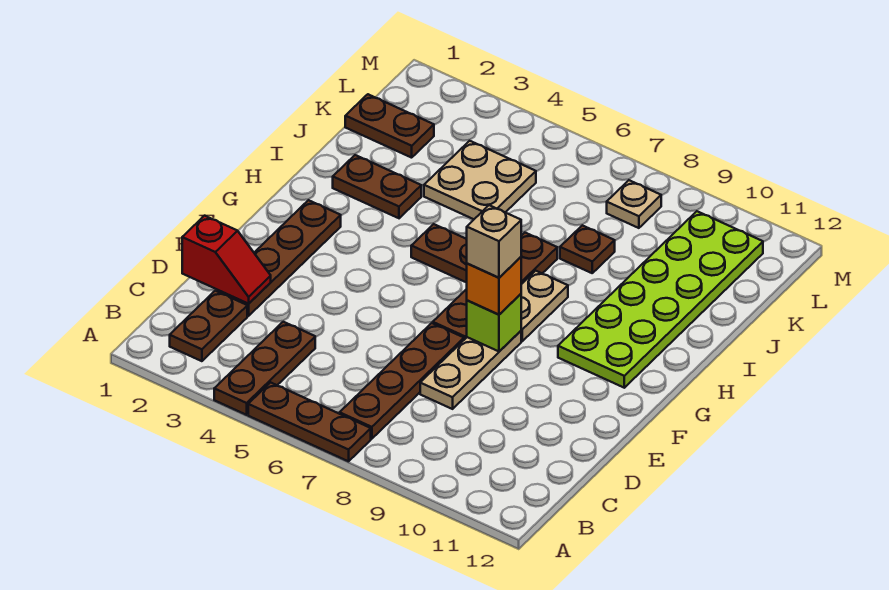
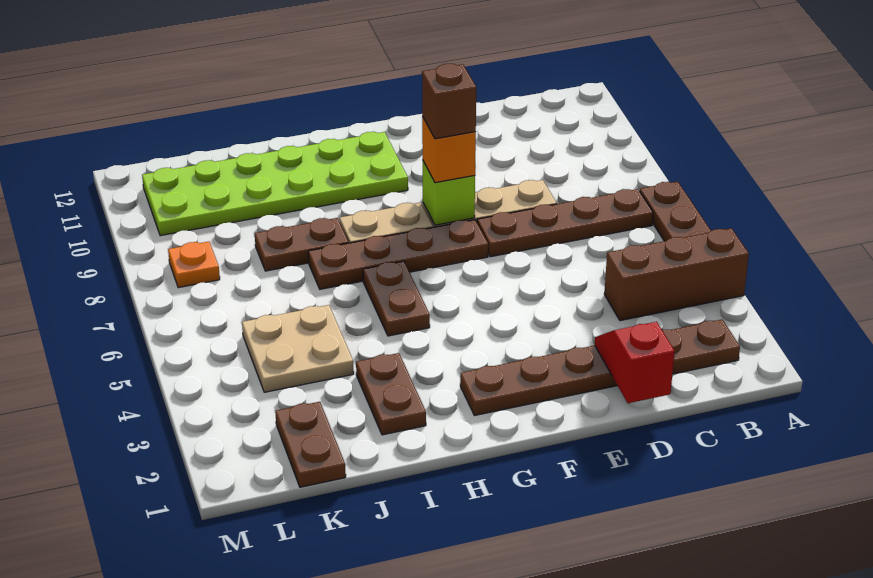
brown plate A4:C4 level 1 -> brown brick A4:C4 level 1
tan brick F8 level 4 -> brown brick F8 level 4
brown plate J8 level 1 -> brown plate I8:J8 level 1
tan plate L8 level 1 -> orange plate L8 level 1

